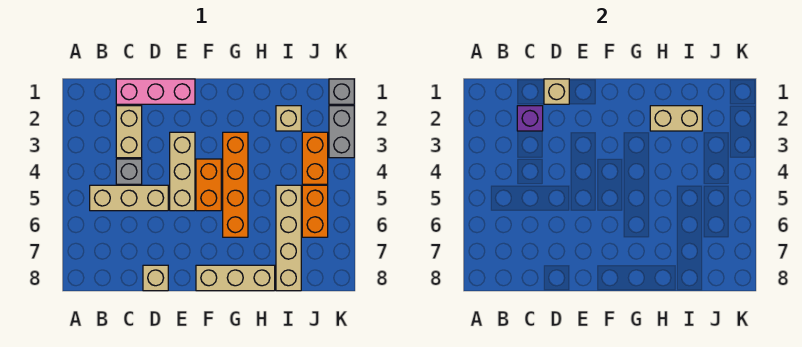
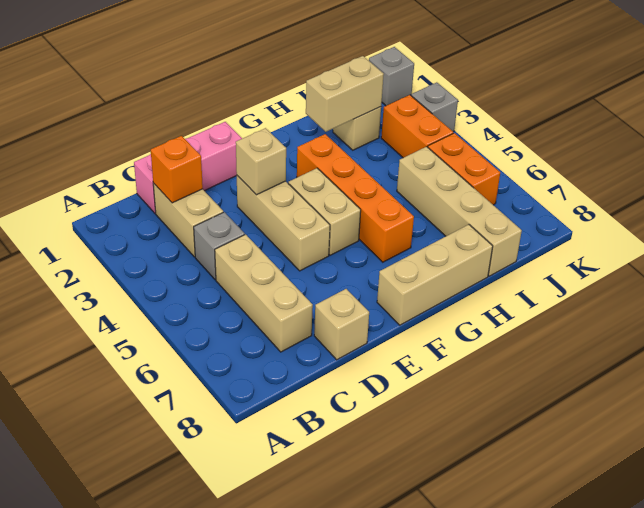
tan brick B5:D5 level 1 -> tan brick C5:C7 level 1
purple brick C2 level 2 -> orange brick C2 level 2
tan brick D1 level 2 -> tan brick E3 level 2
orange brick F4:F5 level 1 -> tan brick F4:F5 level 1
grey brick K2:K3 level 1 -> grey brick K3 level 1

